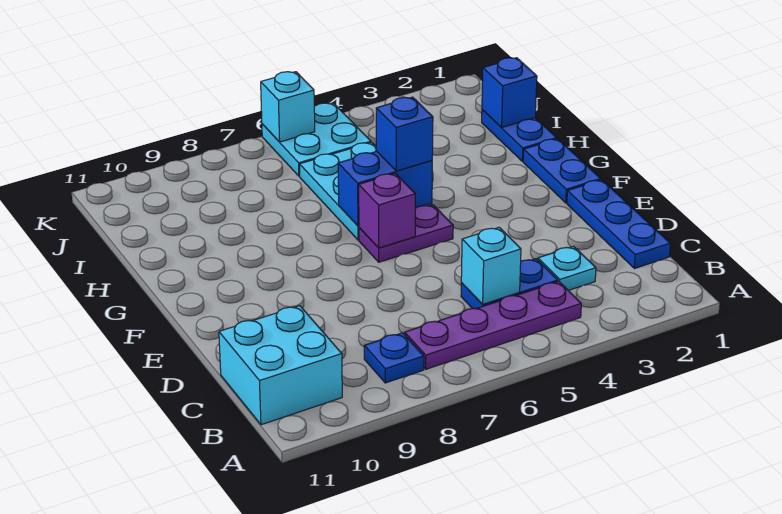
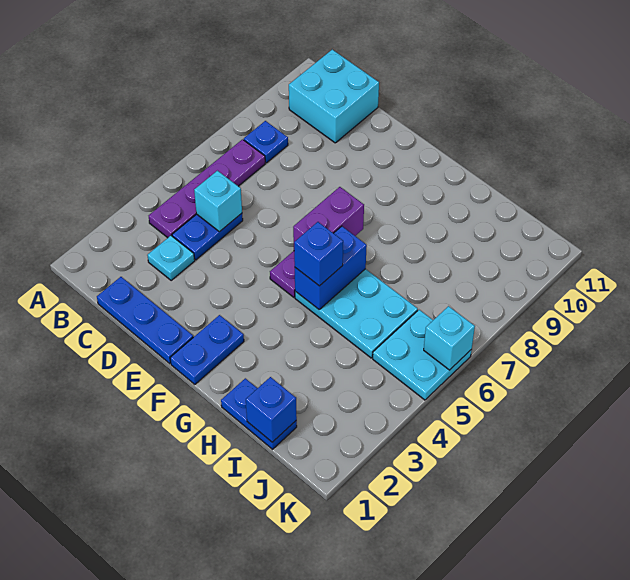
blue plate F1:G1 level 1 -> blue plate F1:F2 level 1
purple brick F6 level 2 -> purple brick F6:F7 level 2

